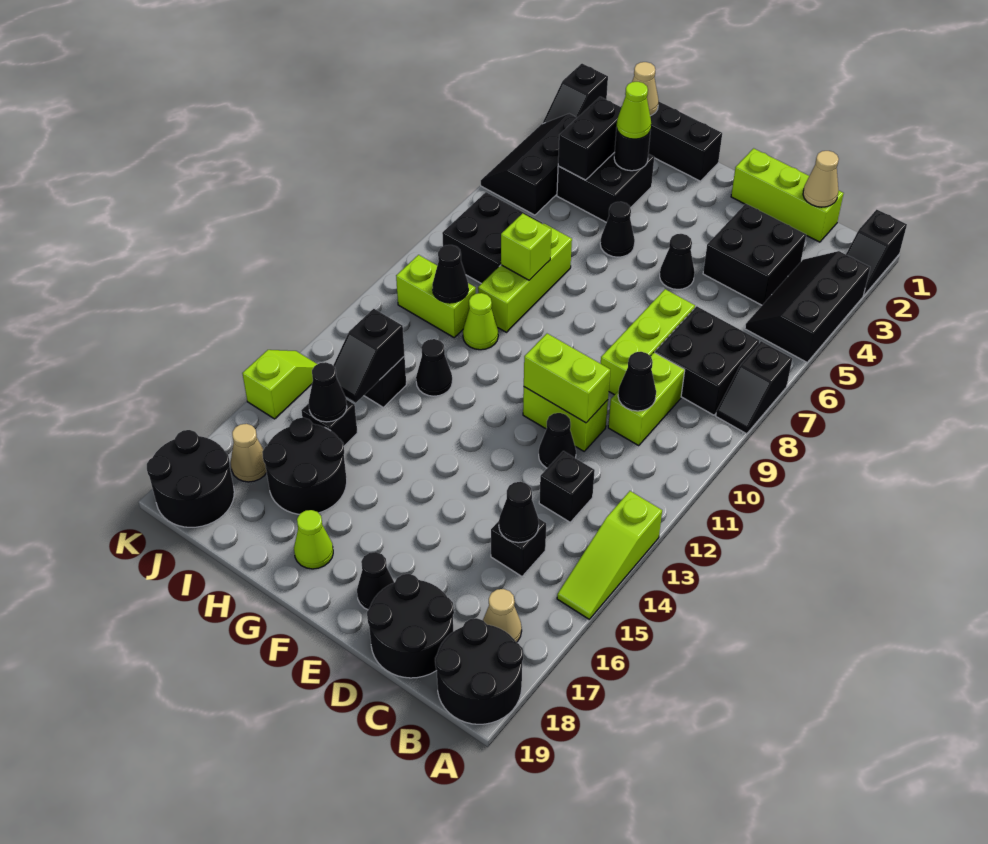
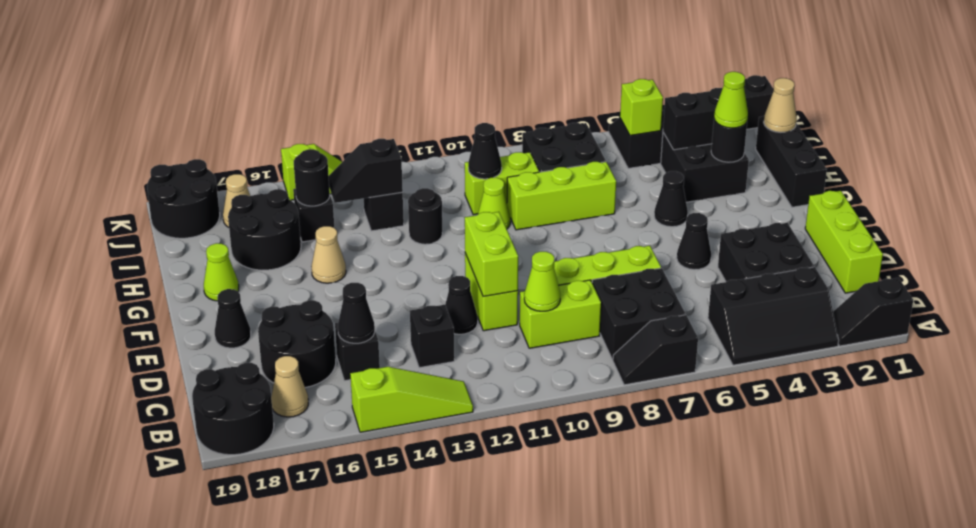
black slope A3:B5 level 1 top A -> black slope A3:B5 level 1 top B
lime slope A13:A15 level 1 top 13 -> lime slope A13:A15 level 1 top 15
tan cone C1 level 2 -> tan cone G15 level 1
black cone C10 level 2 -> lime cone C10 level 2
black round brick C18:D19 level 1 -> black round brick C16:D17 level 1
lime brick H8 level 2 -> lime brick J5 level 2
black cone H12 level 1 -> black round brick H12 level 1
lime brick I10:J10 level 1 -> lime brick I9:I10 level 1
black cone I15 level 2 -> black round brick I15 level 2

